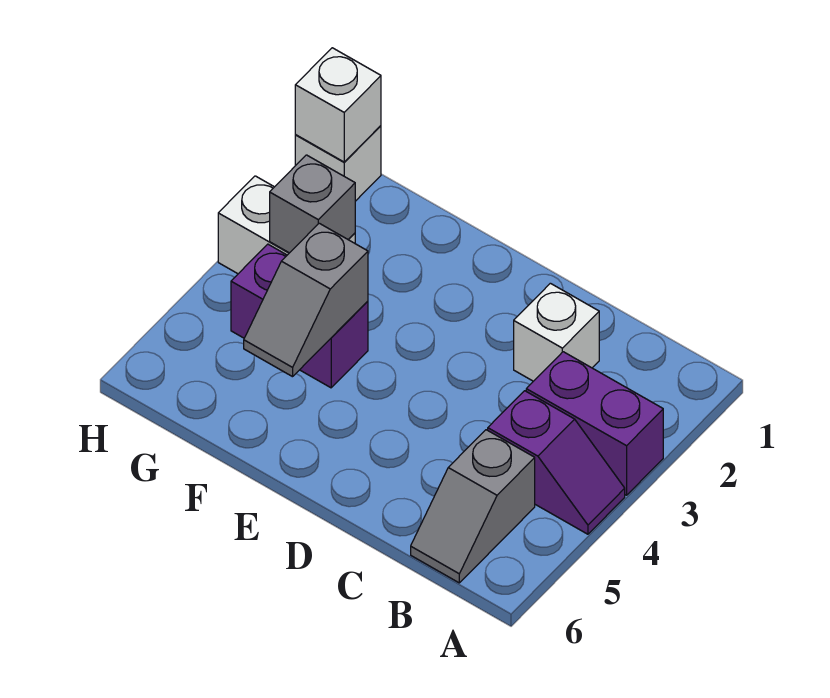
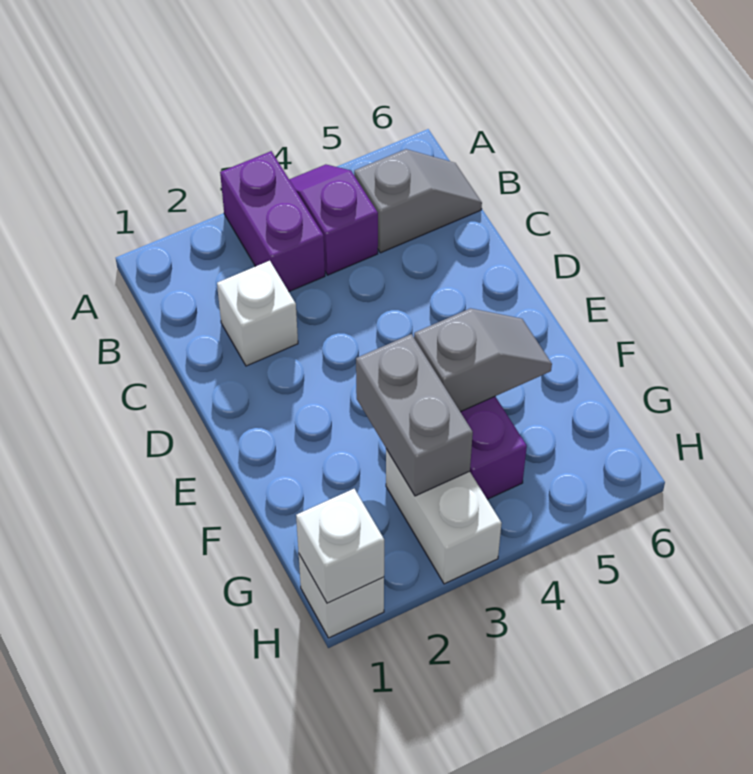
grey brick G3 level 2 -> grey brick F3:G3 level 2

